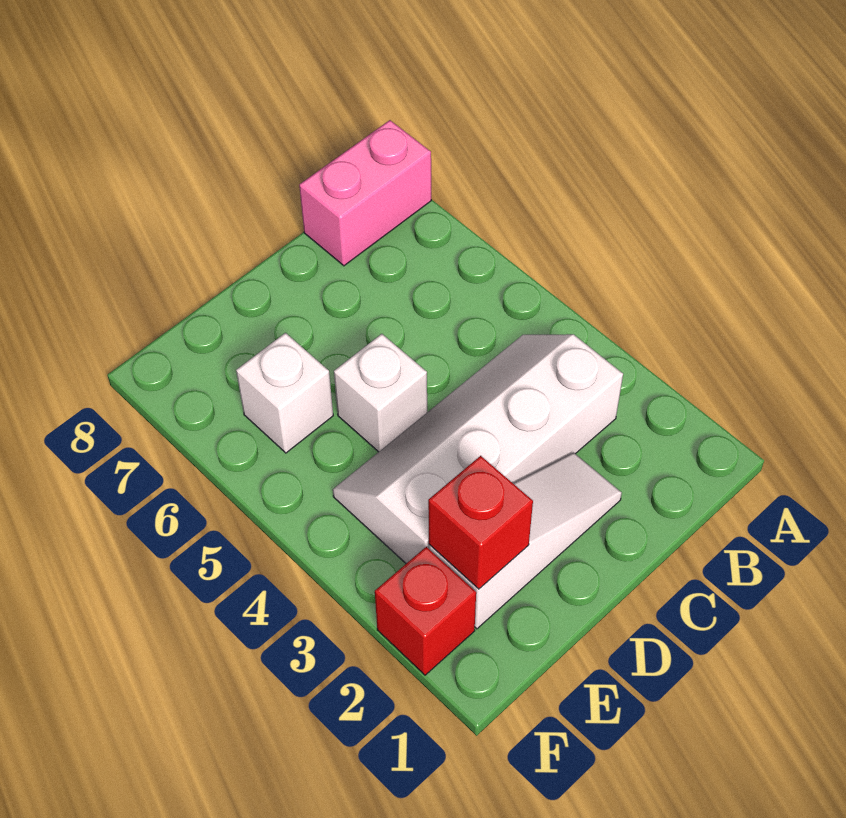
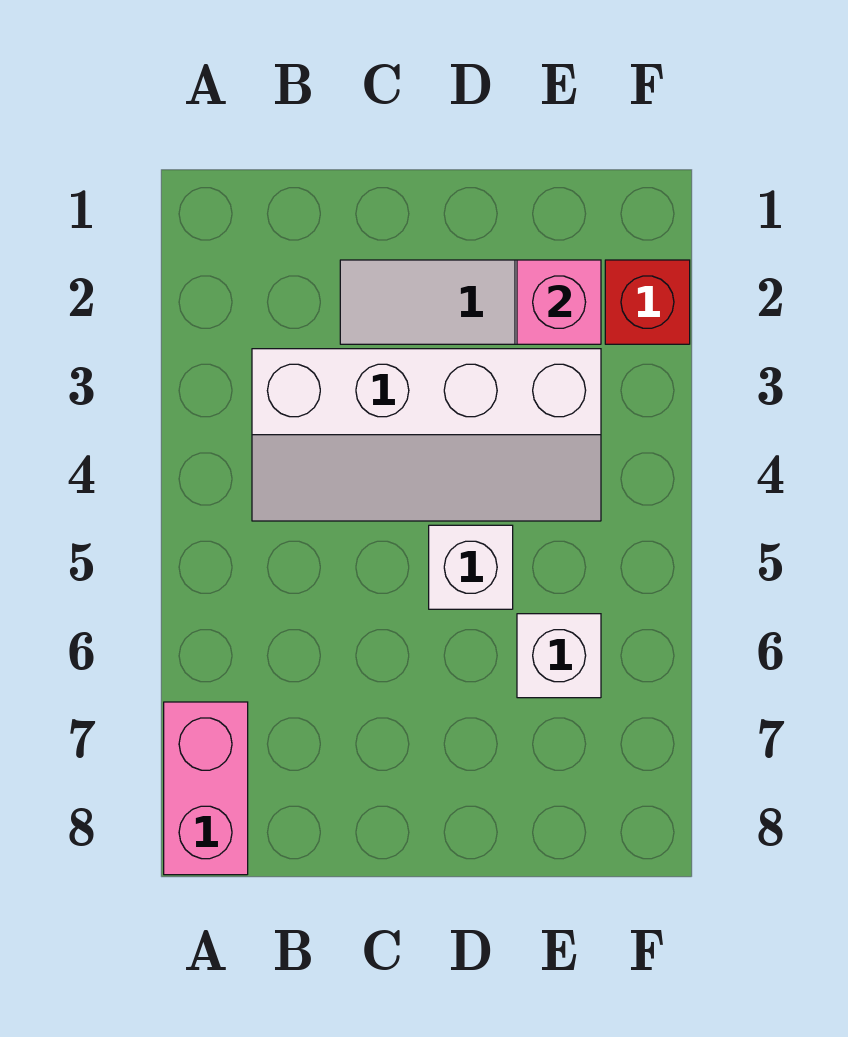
pink brick A8:B8 level 1 -> pink brick A7:A8 level 1
red brick E2 level 2 -> pink brick E2 level 2

